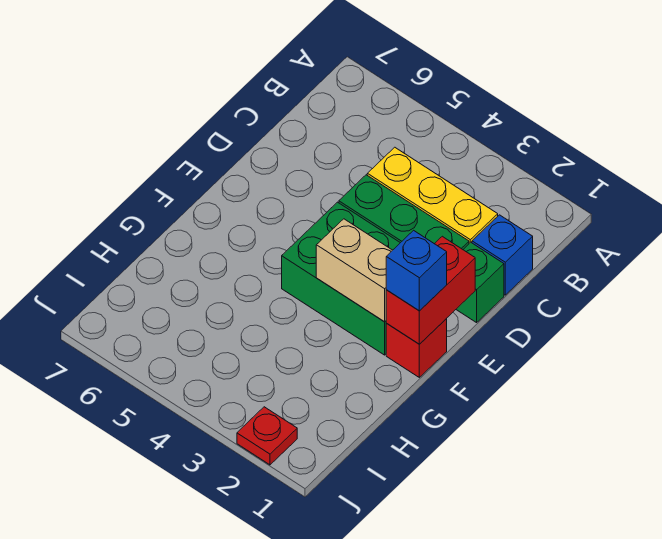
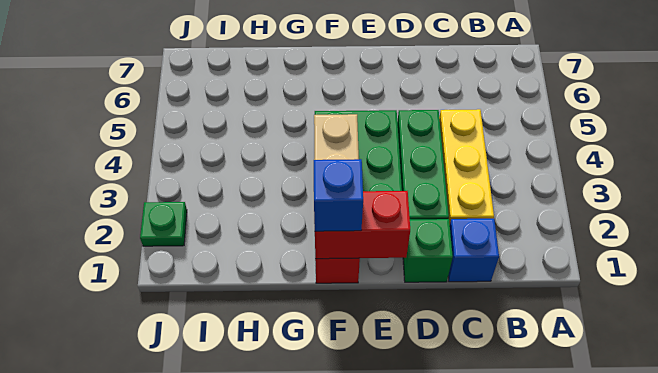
red plate J2 level 1 -> green plate J2 level 1

